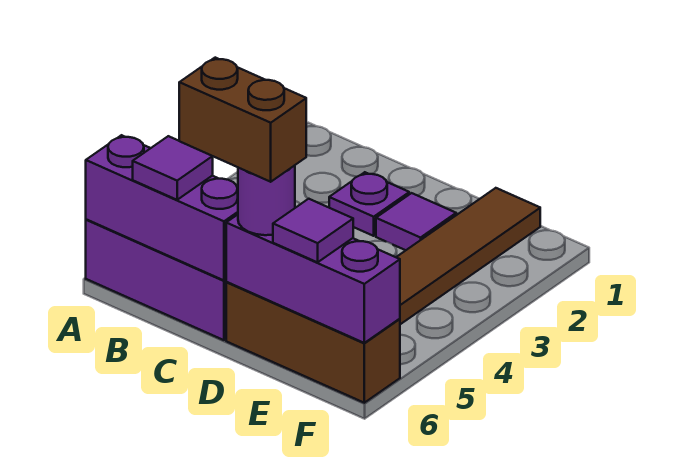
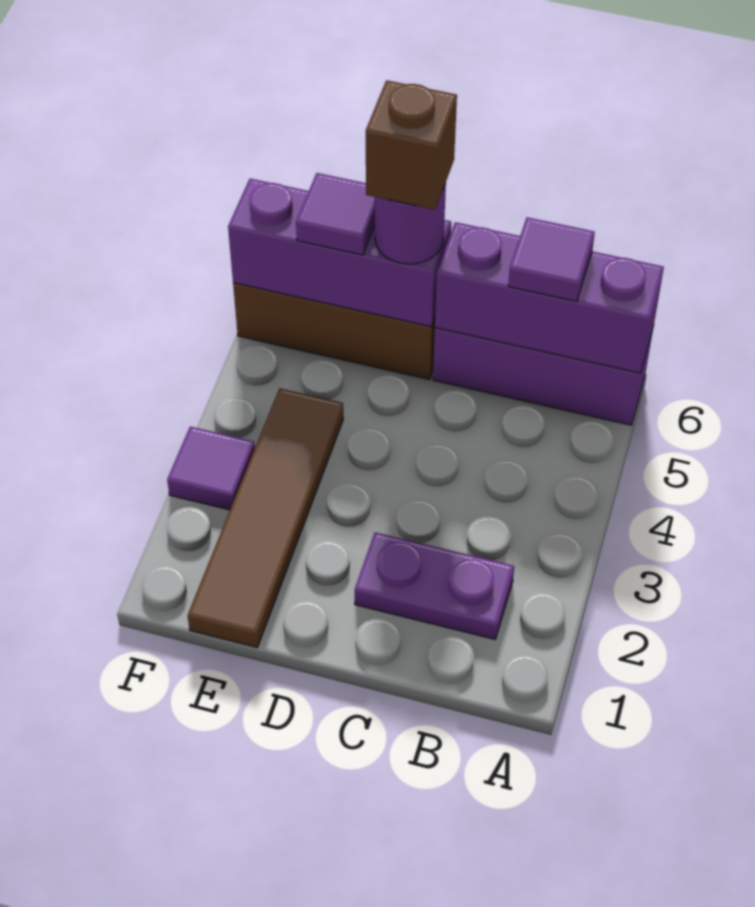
purple plate C2 level 1 -> purple plate B2:C2 level 1
brown brick C6:D6 level 4 -> brown brick D6 level 4
purple tile D2 level 1 -> purple tile F3 level 1

